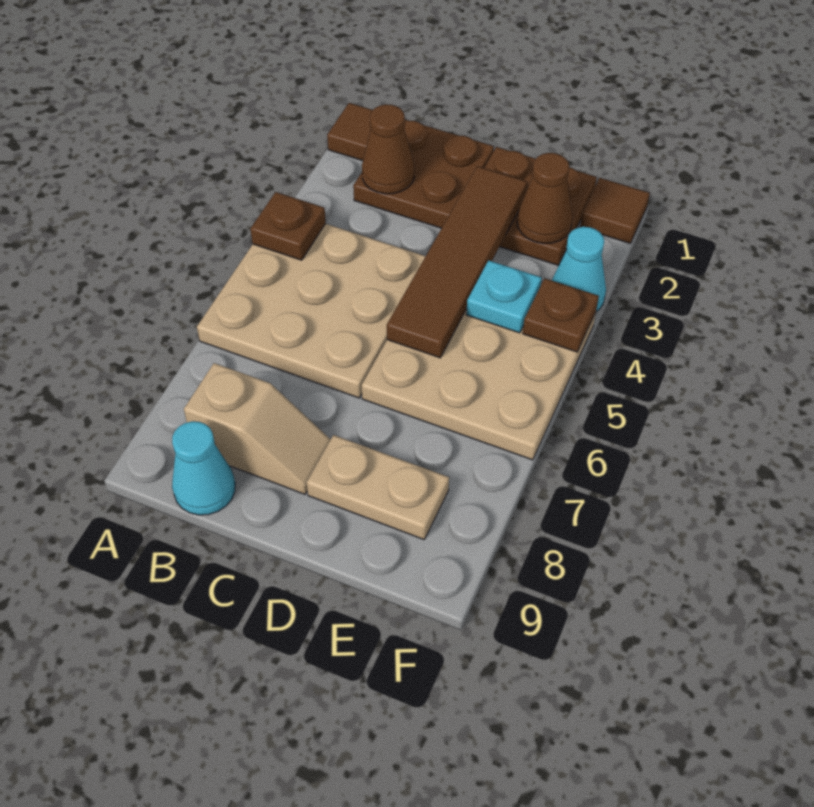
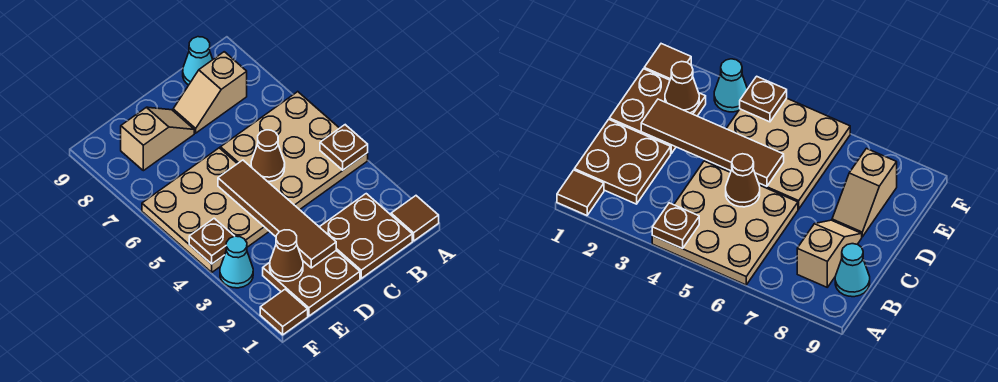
brown cone B2 level 2 -> brown cone C5 level 2
tan plate D8:E8 level 1 -> tan slope D8:E8 level 1 top E
cyan plate E4 level 2 -> none

